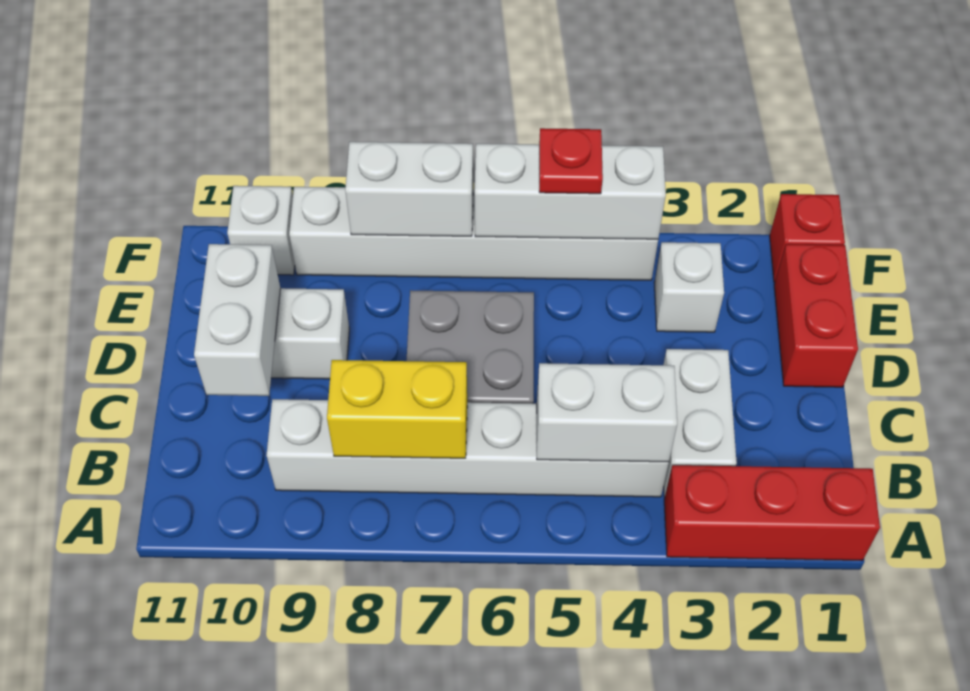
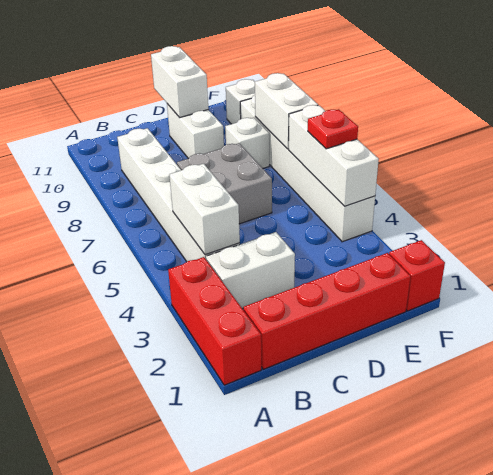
yellow brick B7:B8 level 2 -> none
white brick C10:D10 level 2 -> white brick D10:D11 level 2
red brick D1:E1 level 1 -> red brick B1:E1 level 1
white brick E3 level 1 -> white brick E8 level 1

